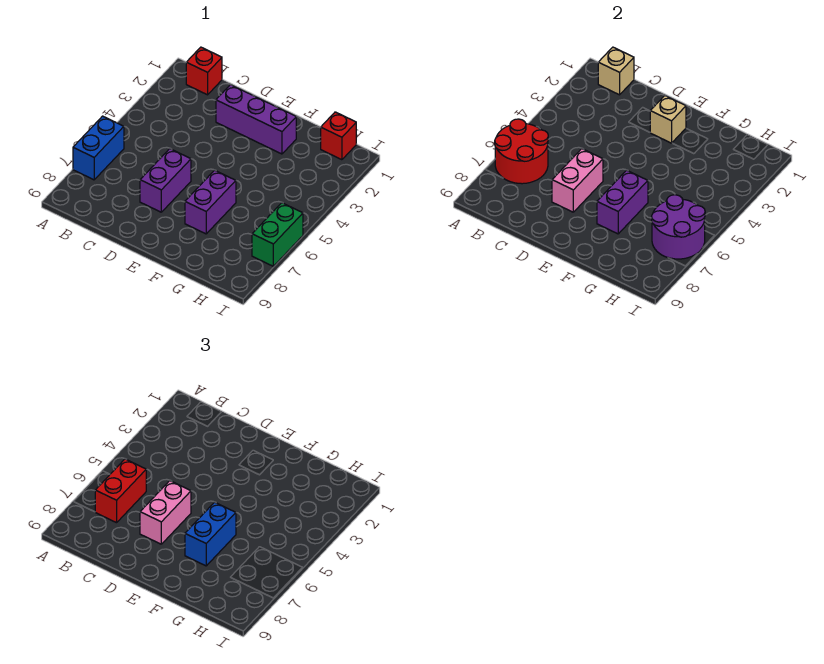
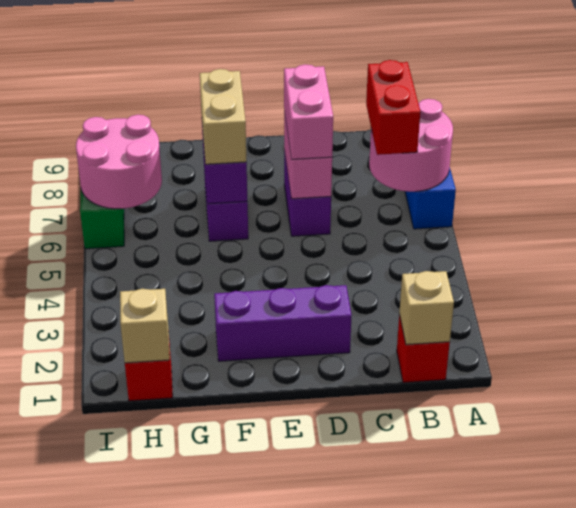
red round brick A6:B7 level 2 -> pink round brick A6:B7 level 2
tan brick E2 level 2 -> tan brick H1 level 2
blue brick F6:F7 level 3 -> tan brick F6:F7 level 3
purple round brick H6:I7 level 2 -> pink round brick H6:I7 level 2

